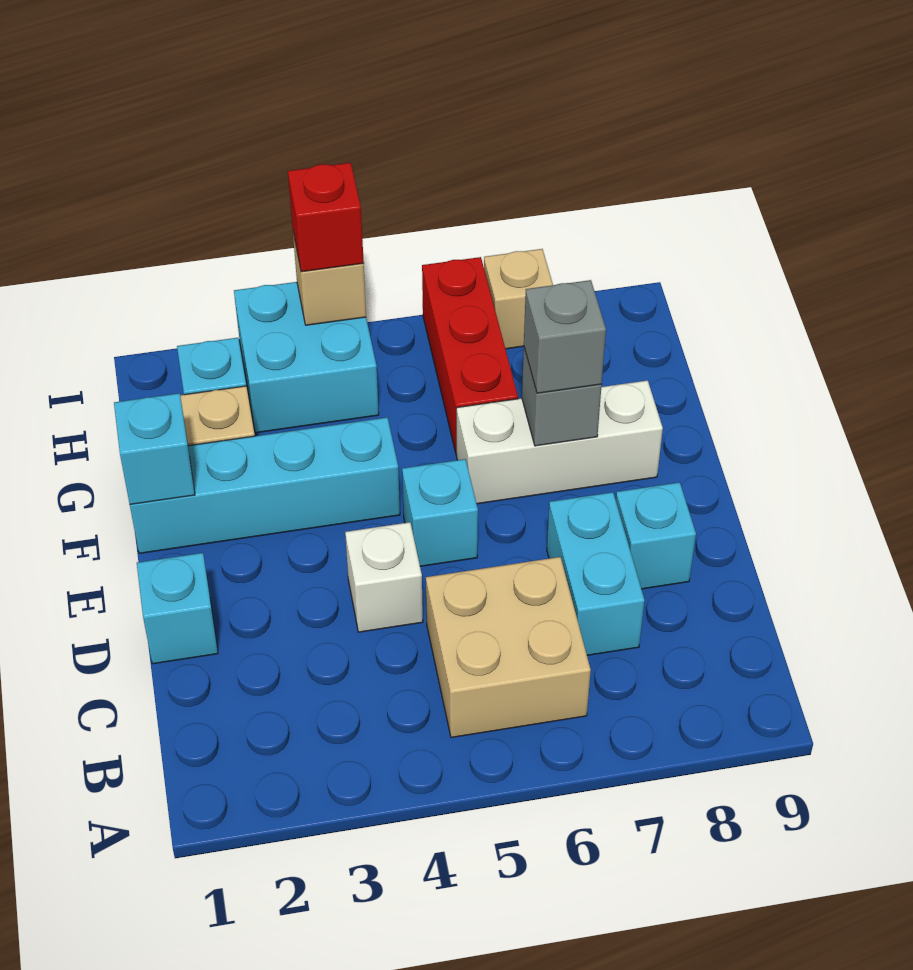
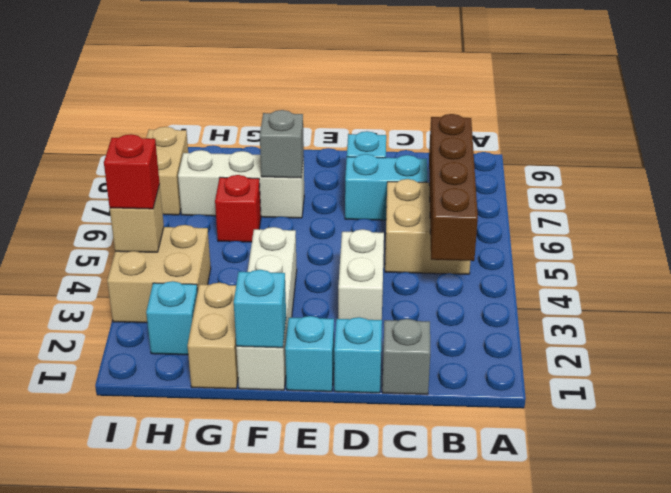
none -> brown brick B4:B7 level 2
white brick D4 level 1 -> white brick D3:D4 level 1
cyan brick E5 level 1 -> cyan brick E1 level 1
cyan brick F1:F4 level 1 -> white brick F1:F4 level 1
white brick F6:F8 level 1 -> white brick F7:H7 level 1
grey brick F7 level 3 -> grey brick C1 level 1
red brick G6:I6 level 1 -> red brick G6 level 1
cyan brick H3:I4 level 1 -> tan brick H3:I4 level 1
tan brick I7 level 1 -> tan brick I7:I8 level 1

